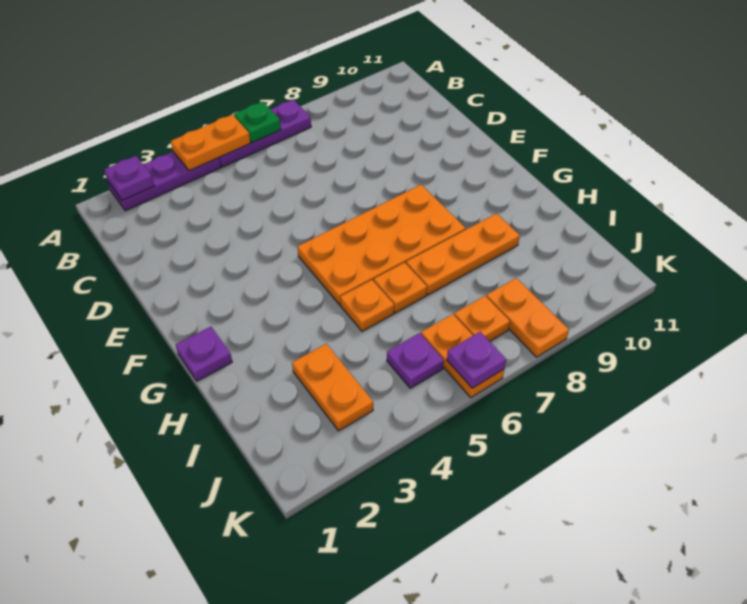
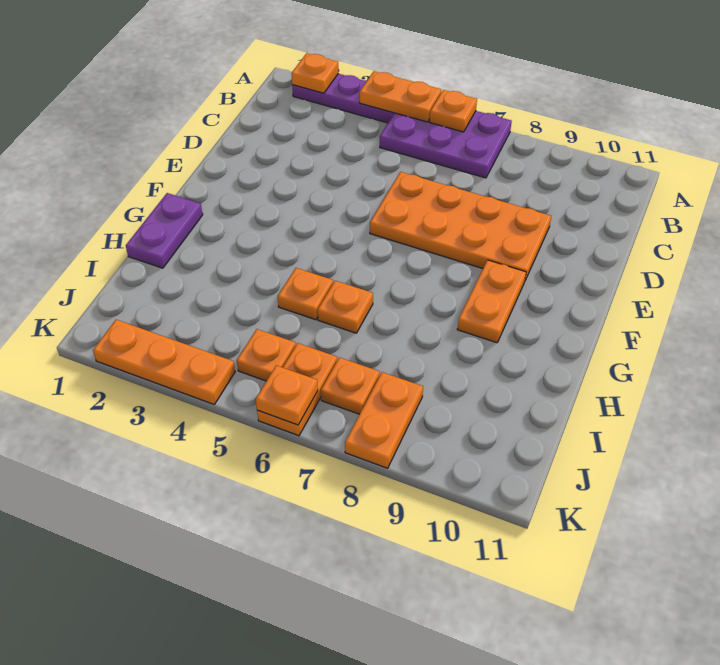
purple plate A2 level 2 -> orange plate A2 level 2
purple plate A5:A7 level 1 -> purple plate A5:B7 level 1
green plate A6 level 2 -> orange plate A6 level 2
orange plate F5:G8 level 1 -> orange plate D6:E9 level 1
purple plate G1 level 1 -> purple plate G1:H1 level 1
orange plate H7:H9 level 1 -> orange plate K2:K4 level 1
orange plate I3:J3 level 1 -> orange plate F9:G9 level 1
purple plate J5 level 1 -> orange plate J5 level 1
purple plate K6 level 2 -> orange plate K6 level 2

